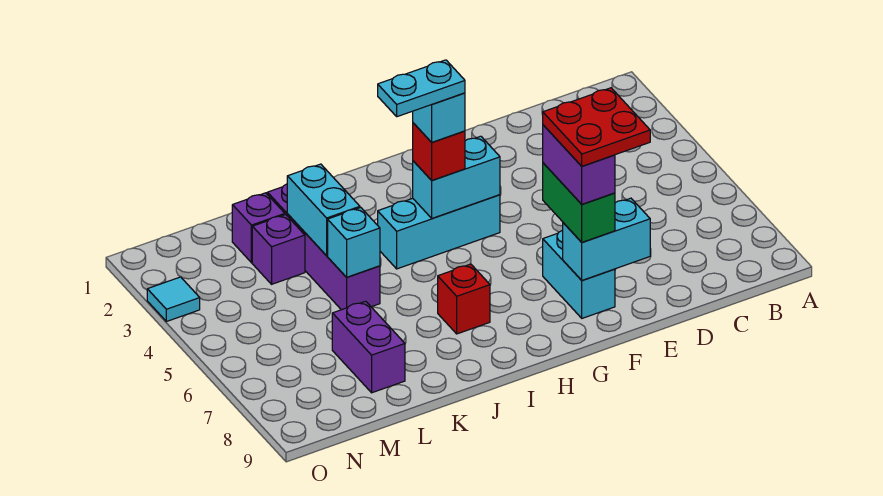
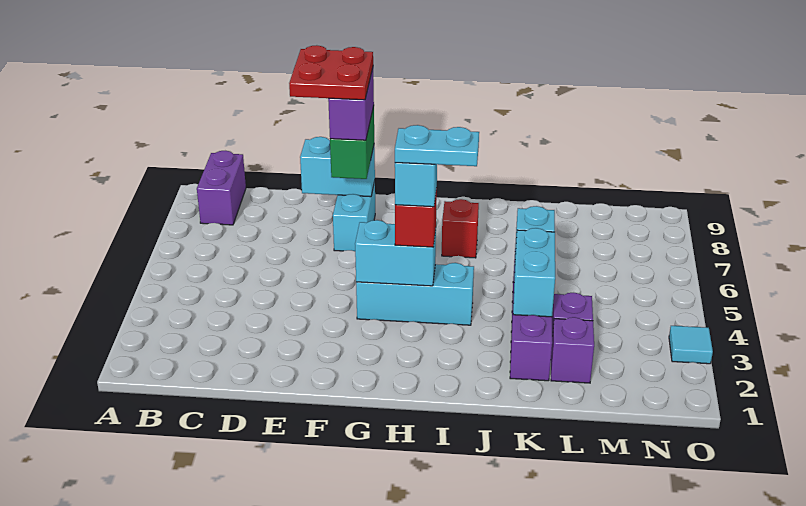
purple brick L7:L8 level 1 -> purple brick B8:B9 level 1

